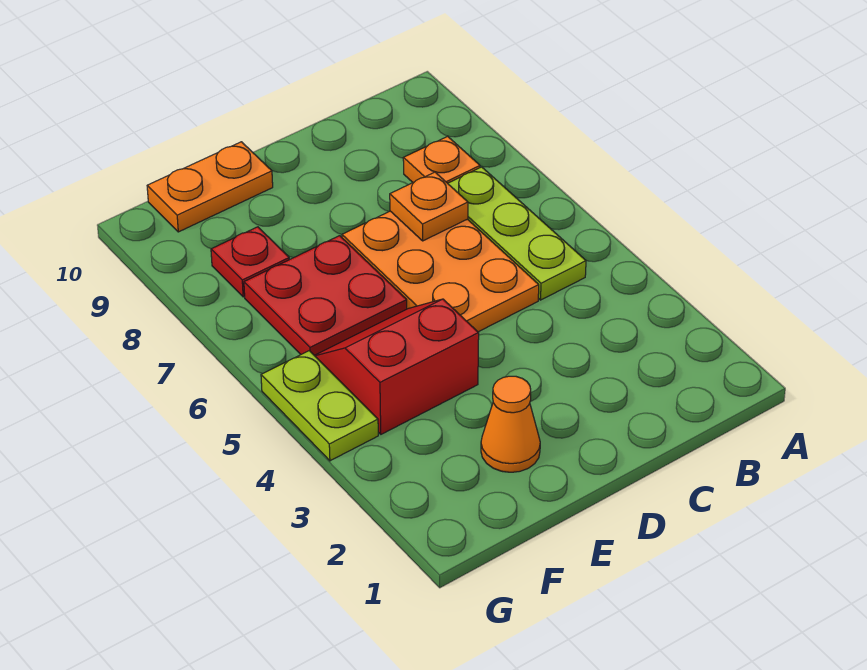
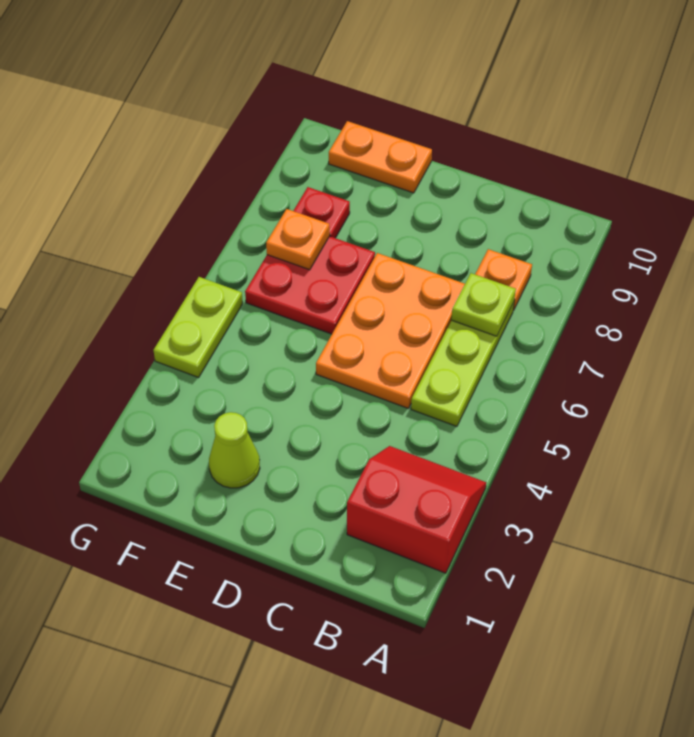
none -> lime plate B7 level 2
orange plate C7 level 2 -> orange plate F7 level 2
orange cone E2 level 1 -> lime cone E2 level 1
red slope E4:F5 level 1 top 4 -> red slope A2:B3 level 1 top 2

